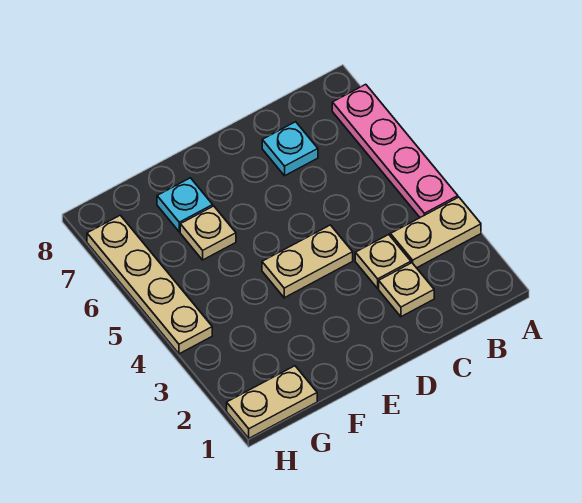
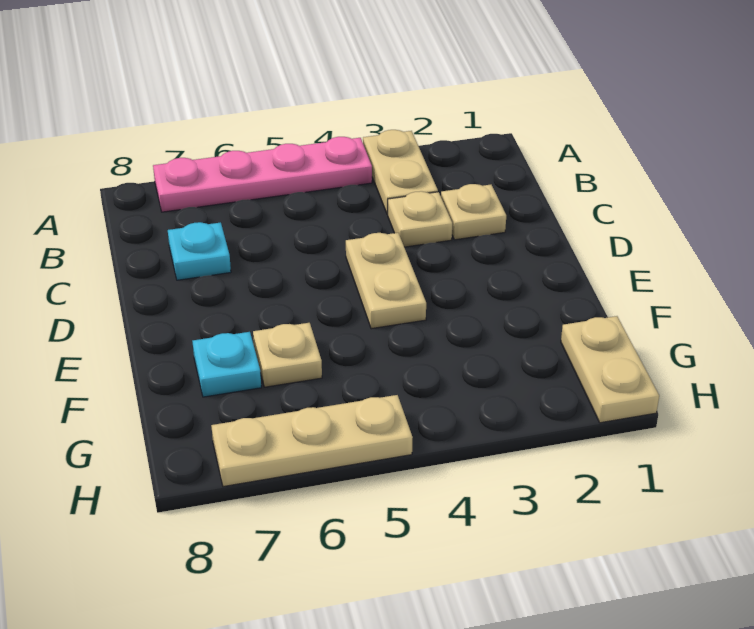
tan plate H4:H7 level 1 -> tan plate H5:H7 level 1

